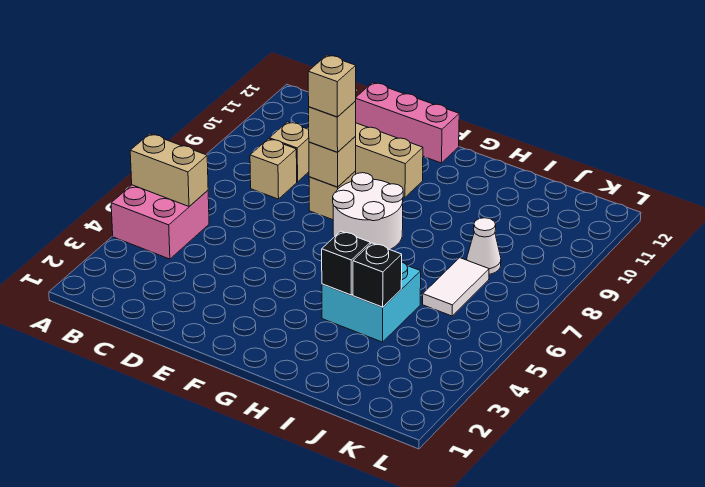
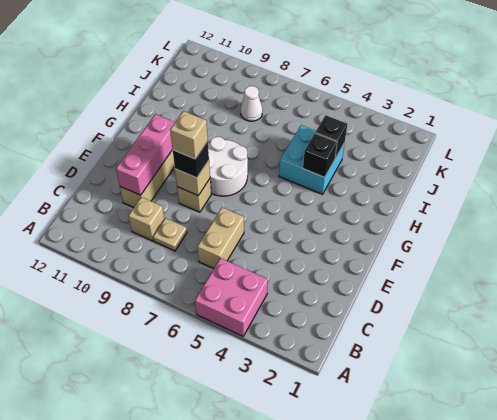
tan brick A5:B5 level 2 -> tan brick C6:D6 level 1
tan brick C8 level 1 -> tan plate C8 level 1
pink brick D12:F12 level 1 -> pink brick D10:F10 level 2
tan brick E8 level 3 -> black brick E8 level 3
white tile J6:J7 level 1 -> none

